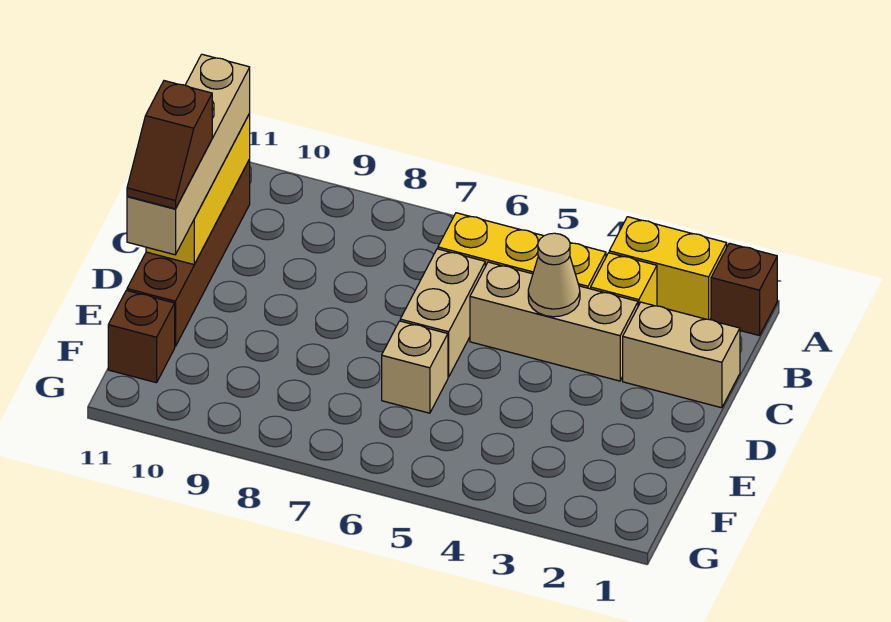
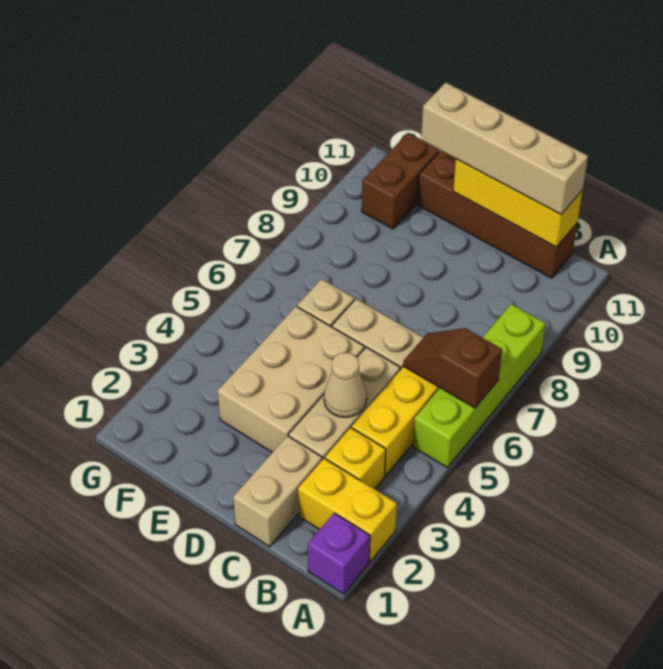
brown brick A1 level 1 -> purple brick A1 level 1
yellow brick A2:A3 level 1 -> yellow brick A2:B2 level 1
none -> lime brick A5:A8 level 1
none -> tan brick D3:E5 level 1
brown slope D11:E11 level 4 top D -> brown slope A6:B6 level 2 top A
brown brick F11 level 1 -> brown brick F10:F11 level 1

